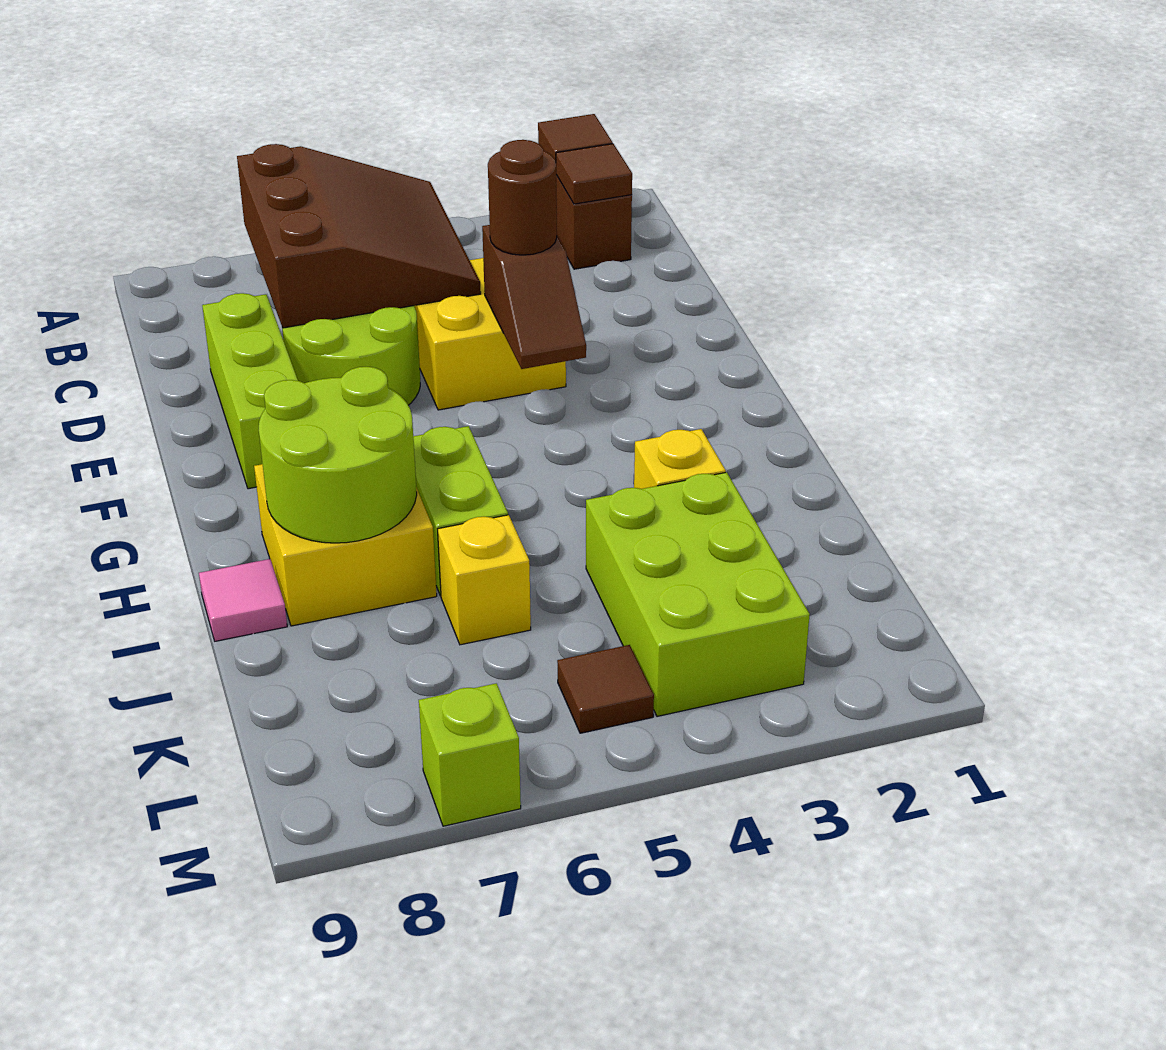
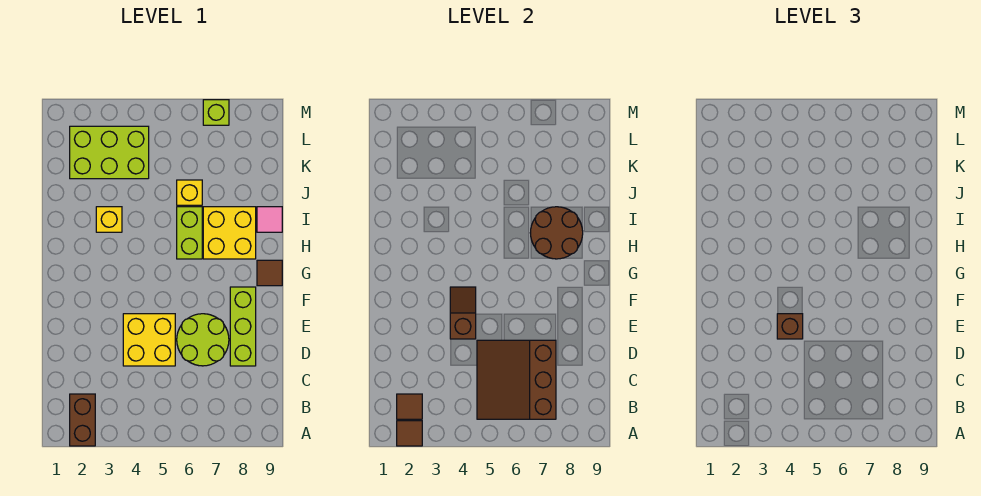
brown round brick E4 level 3 -> brown brick E4 level 3
lime round brick H7:I8 level 2 -> brown round brick H7:I8 level 2
lime brick J3:L4 level 1 -> lime brick K2:L4 level 1
brown tile L5 level 1 -> brown tile G9 level 1

